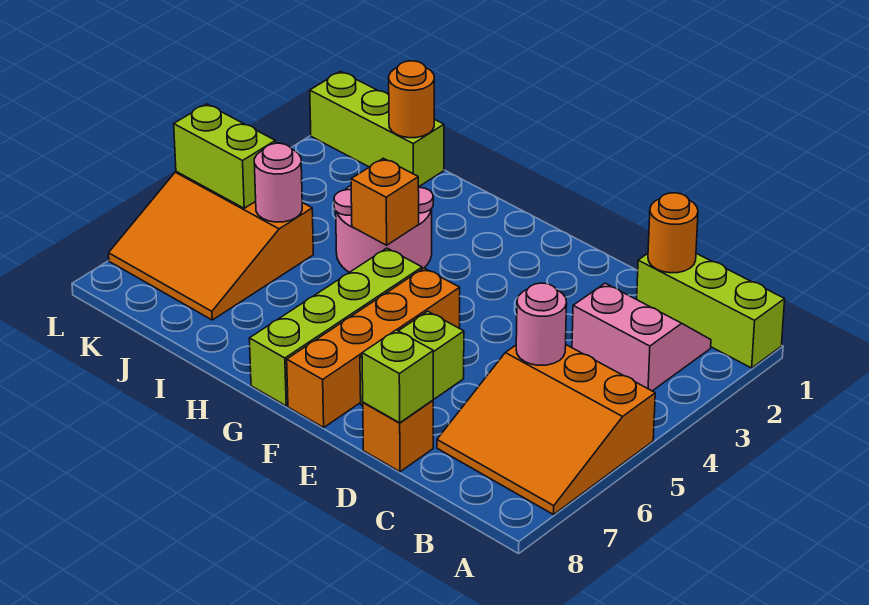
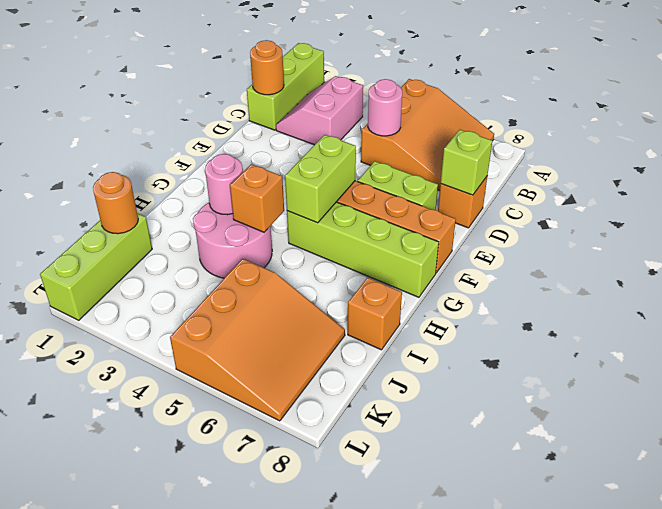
none -> orange brick I8 level 1
pink round brick J5 level 2 -> pink round brick H3 level 2
lime brick K5:L5 level 2 -> lime brick F5:G5 level 2

